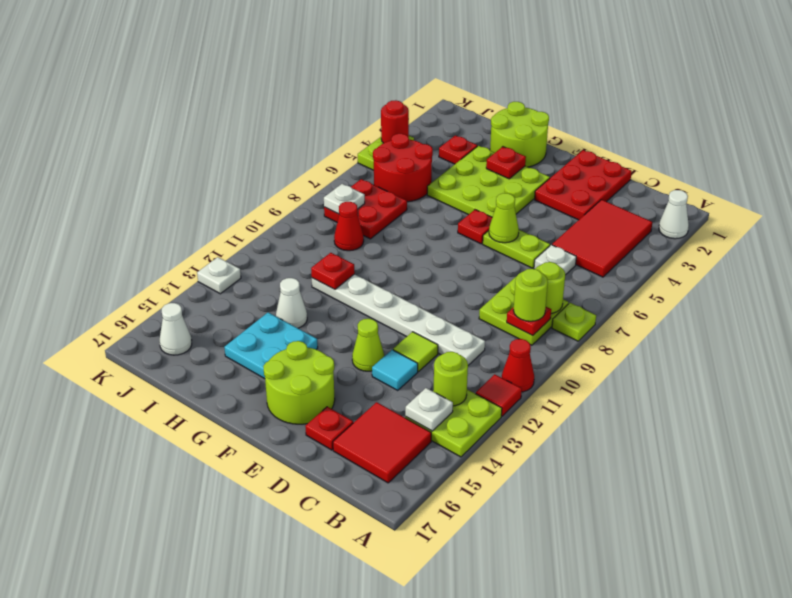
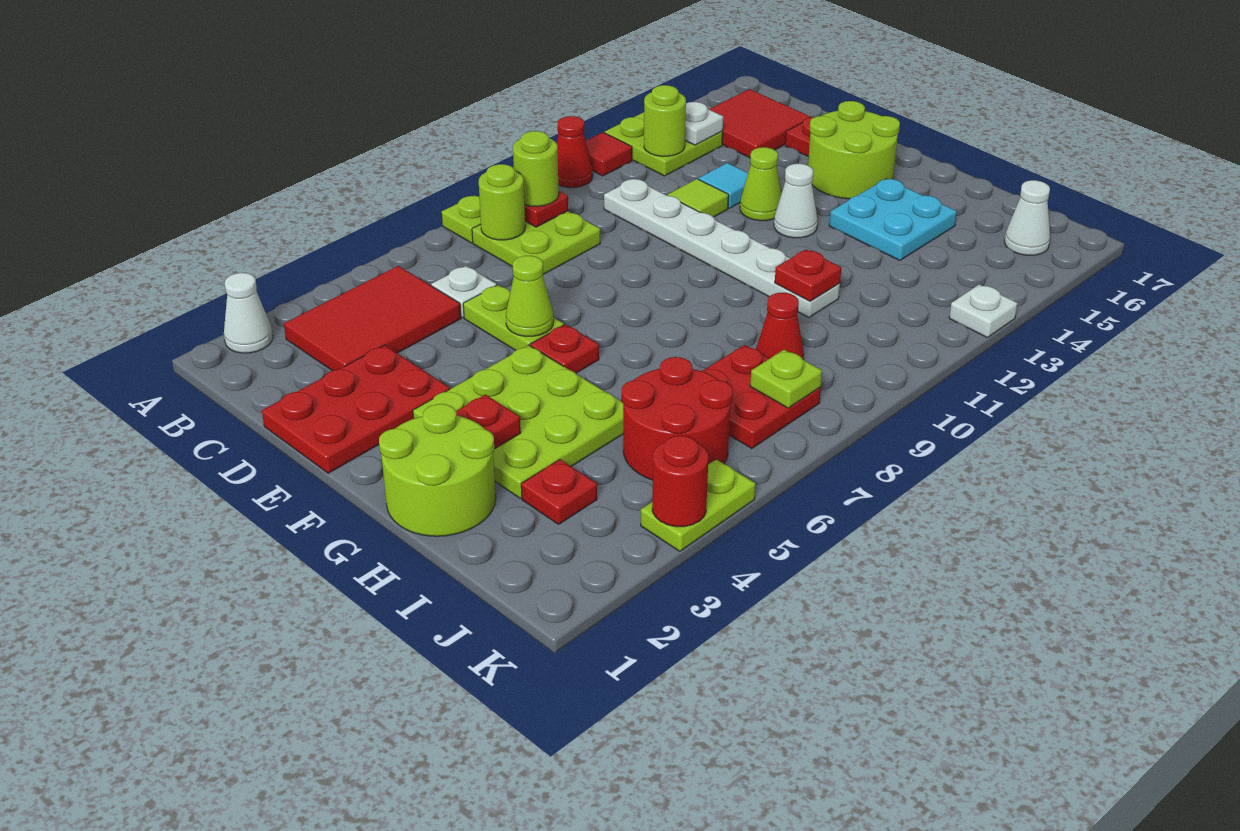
white cone H13 level 1 -> white cone F13 level 1
white plate J8 level 2 -> lime plate J8 level 2

